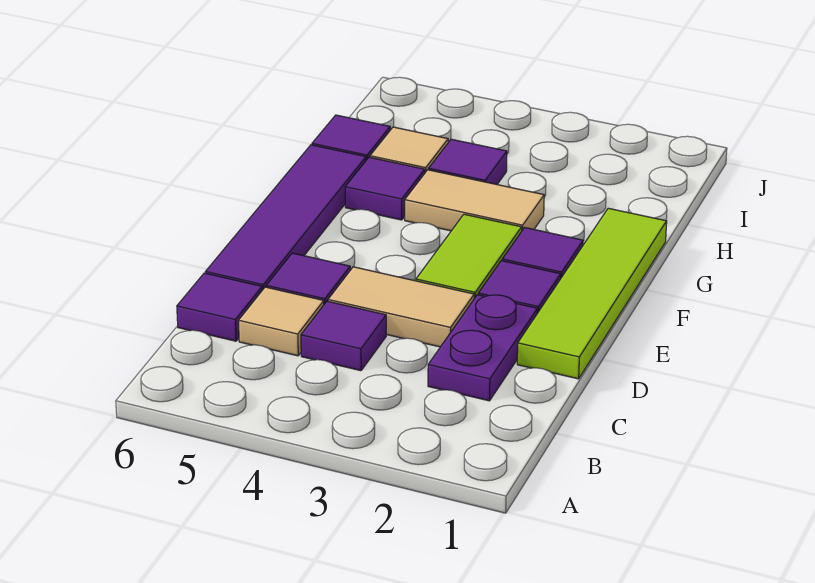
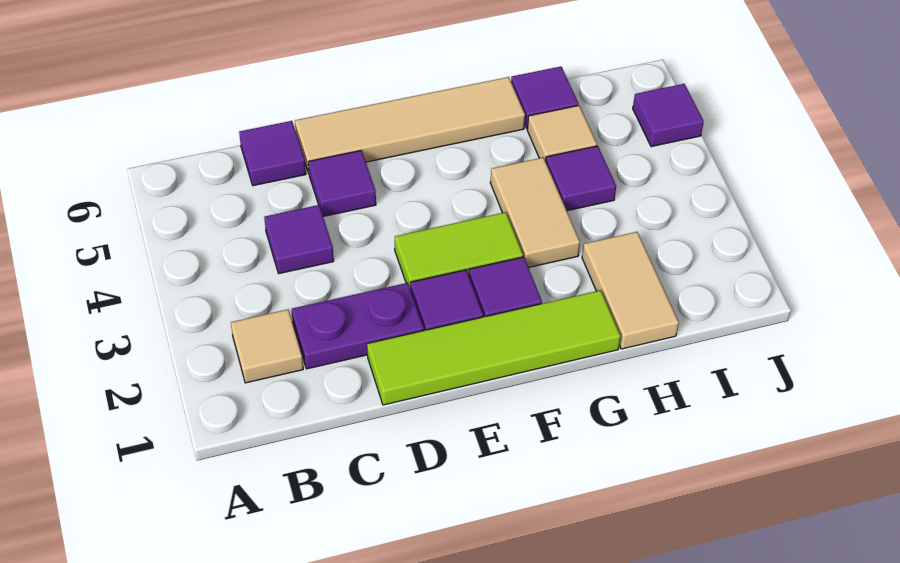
tan tile C5 level 1 -> tan tile B2 level 1
tan tile D3:D4 level 1 -> tan tile H1:H2 level 1
purple tile D6:G6 level 1 -> tan tile D6:G6 level 1
purple tile G5 level 1 -> purple tile J5 level 1

